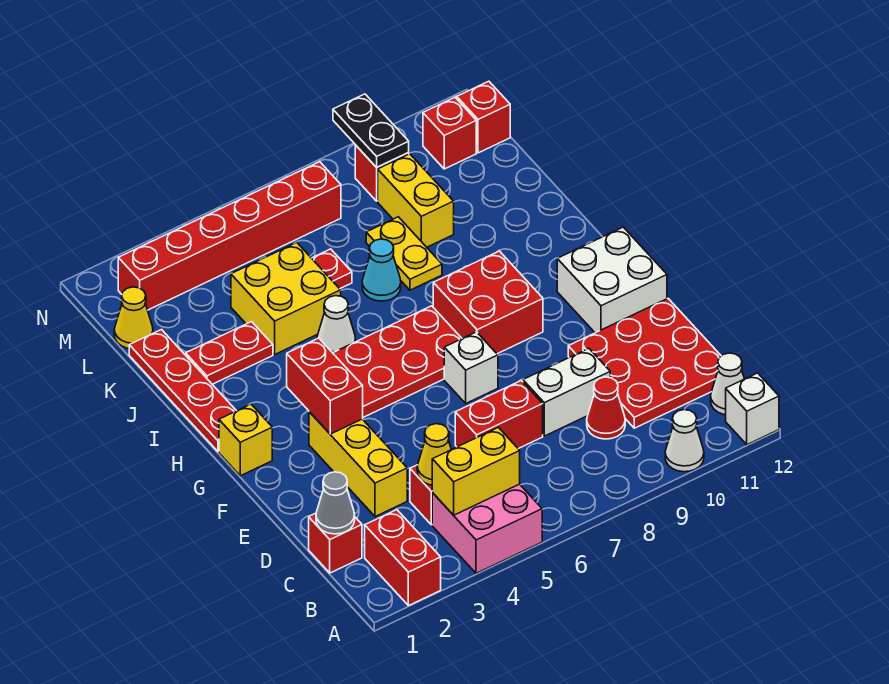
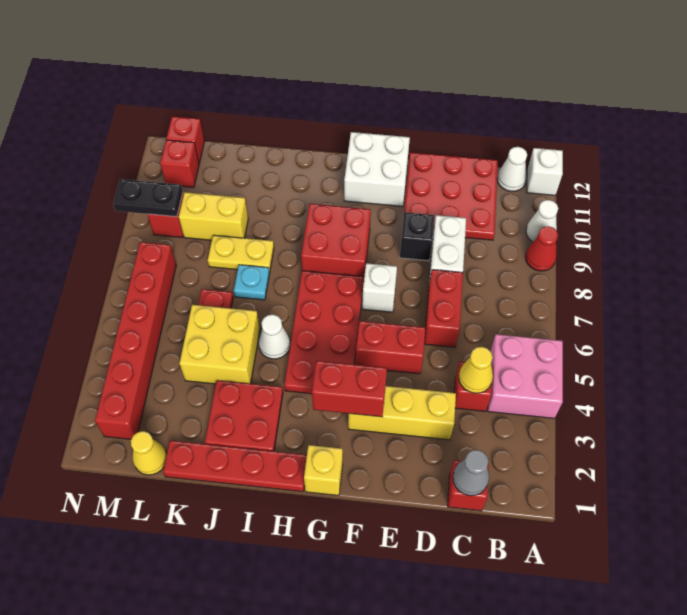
red brick A2:B2 level 1 -> red brick E5:F5 level 1
yellow brick B4:B5 level 2 -> none
red cone C9 level 1 -> red cone A9 level 1
none -> black brick E9 level 1
red plate J2:J3 level 1 -> red plate I2:J3 level 1
cyan cone J7 level 1 -> cyan plate J7 level 1

